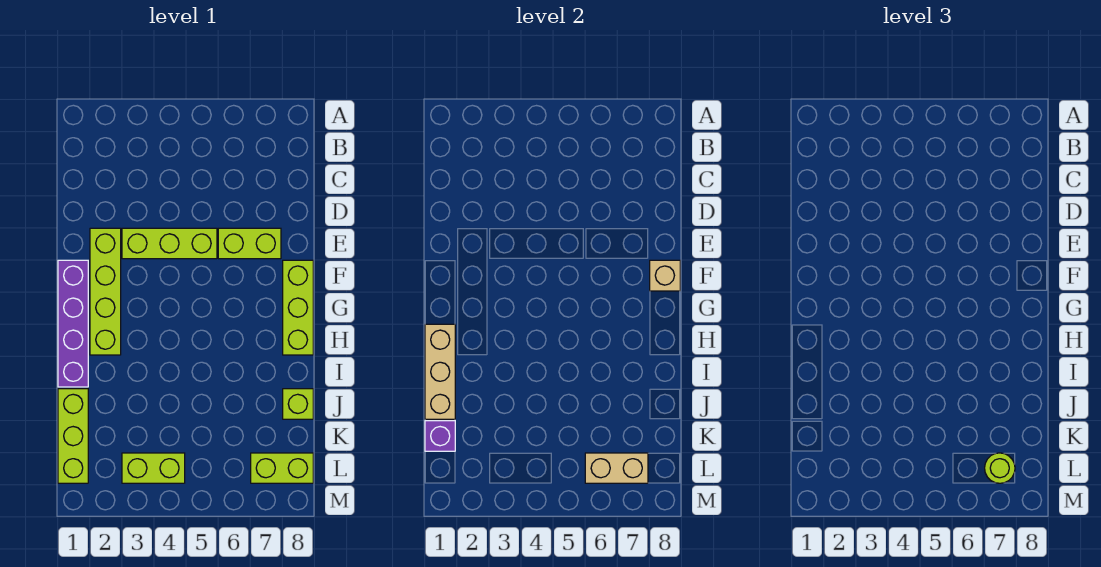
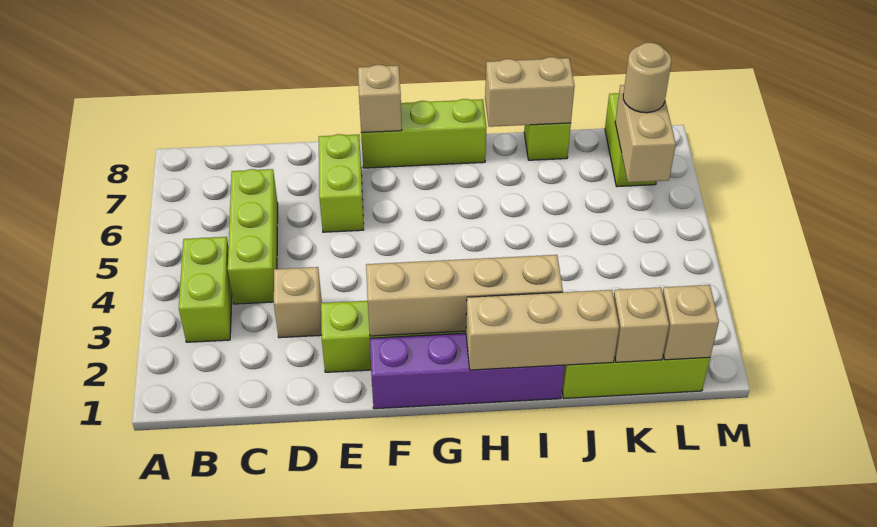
none -> tan brick D3 level 1
lime brick E3:E5 level 1 -> lime brick C4:C6 level 1
none -> tan brick F2:I2 level 2
none -> tan brick I8:J8 level 2
purple brick K1 level 2 -> tan brick K1 level 2
none -> tan brick L1 level 2
lime brick L3:L4 level 1 -> lime brick B3:B4 level 1
lime round brick L7 level 3 -> tan round brick L7 level 3

